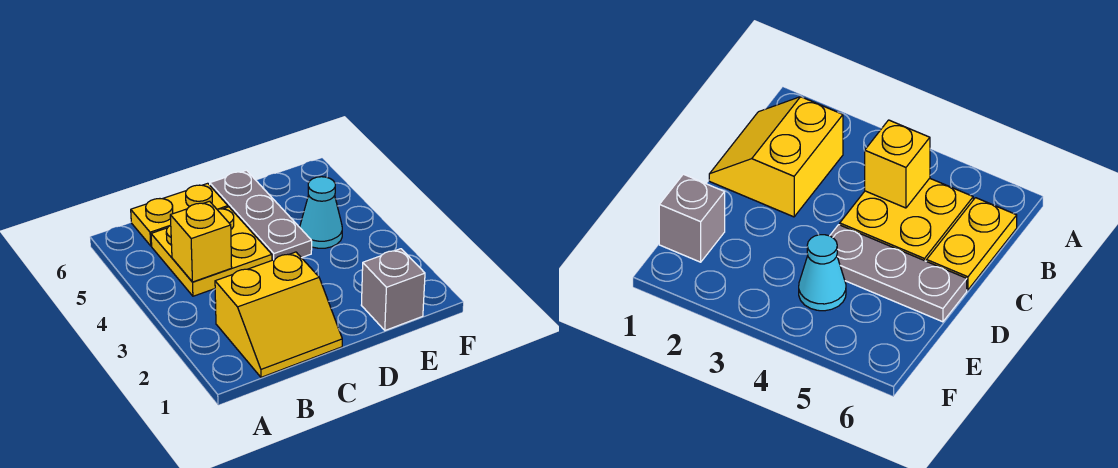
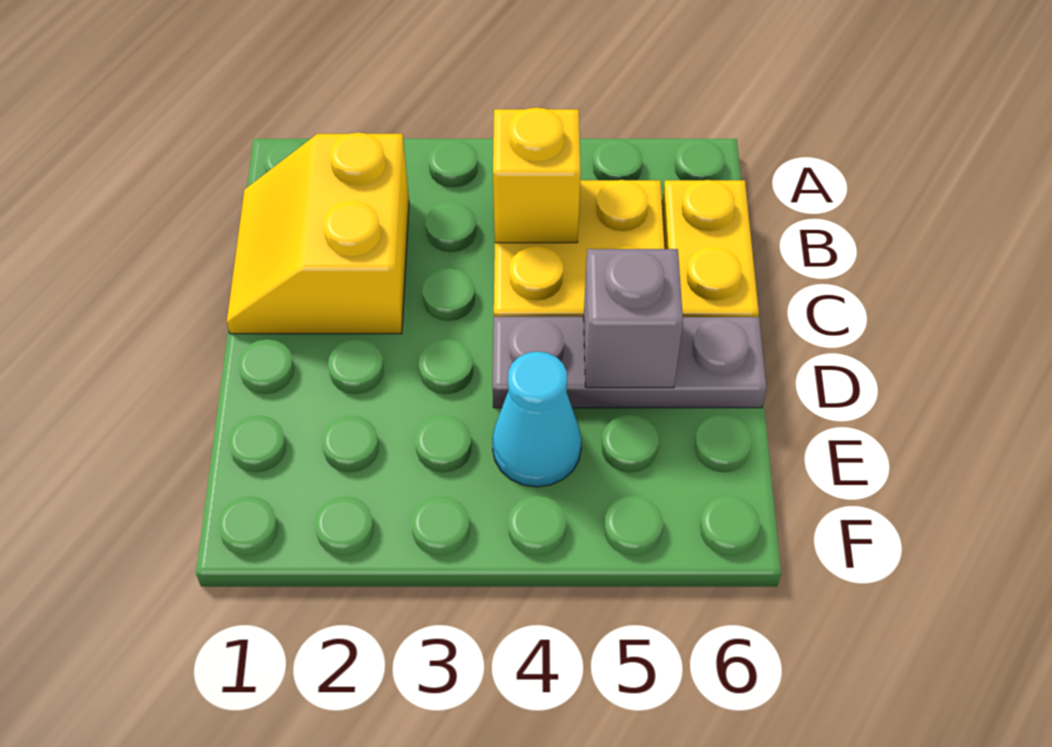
grey brick E1 level 1 -> grey brick D5 level 2

